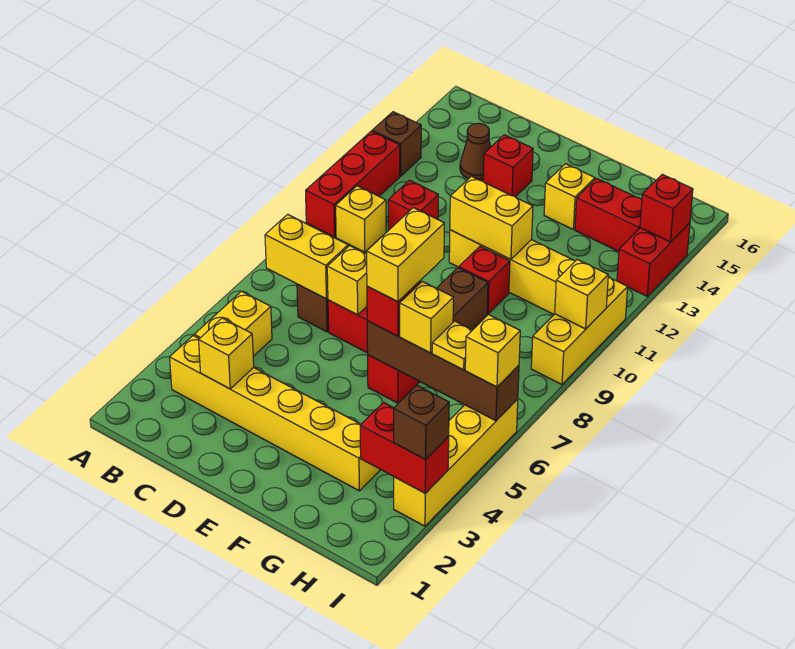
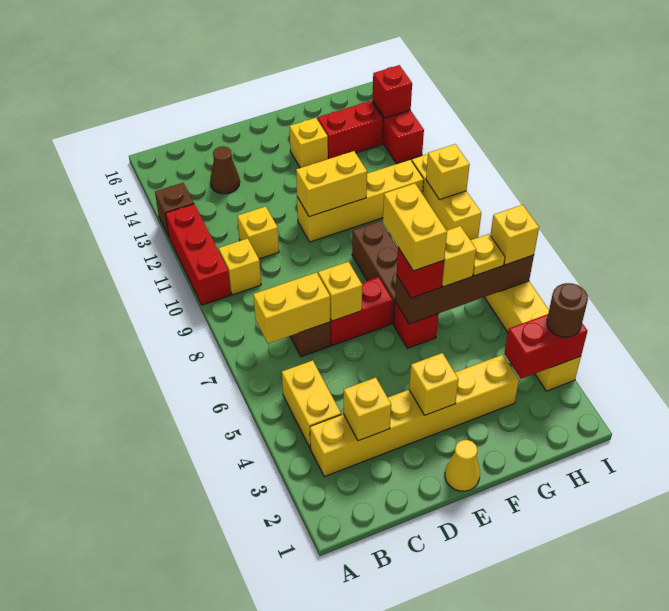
red brick C11 level 1 -> yellow brick C11 level 1
red brick D14 level 1 -> none
none -> yellow cone E1 level 1
none -> yellow brick E3 level 2
red brick F10 level 1 -> none
brown brick I3 level 3 -> brown round brick I3 level 3

